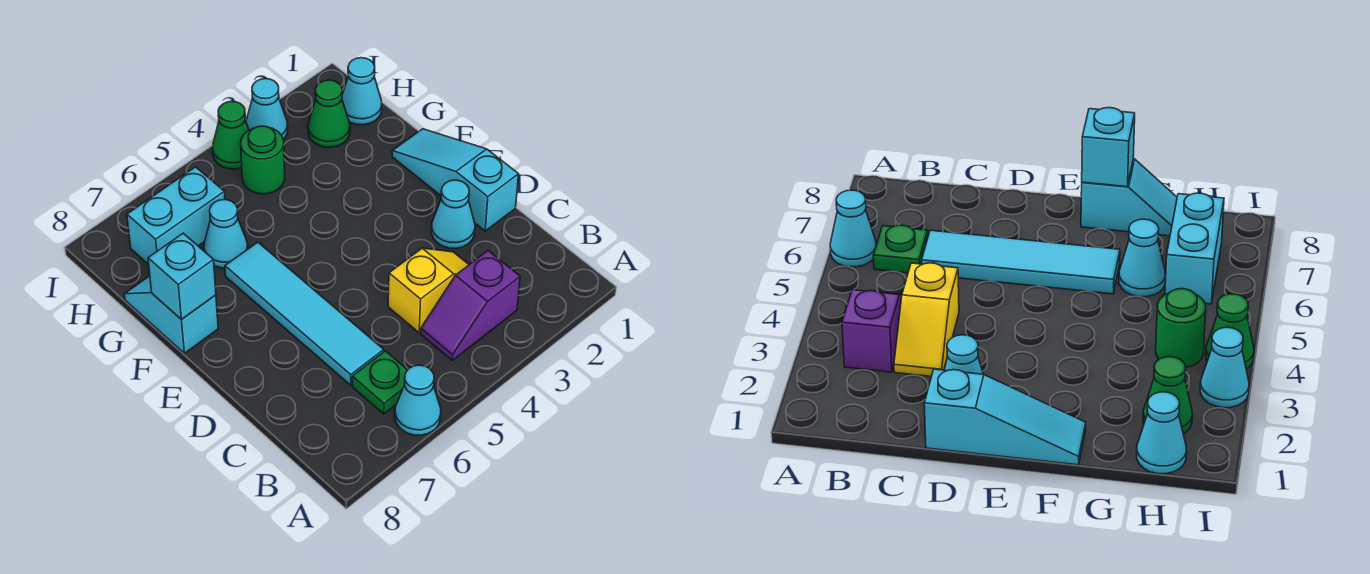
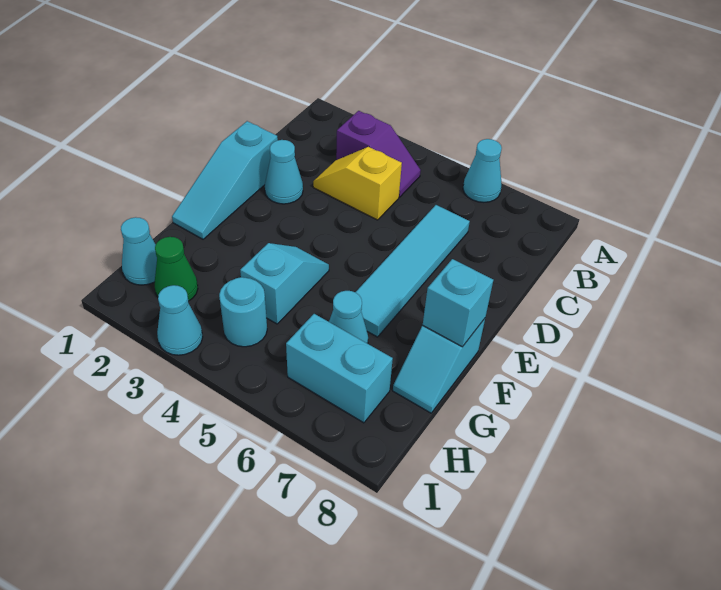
green plate B6 level 1 -> none
none -> cyan slope F4:G4 level 1 top G
green round brick H4 level 1 -> cyan round brick H4 level 1
green cone I4 level 1 -> none

